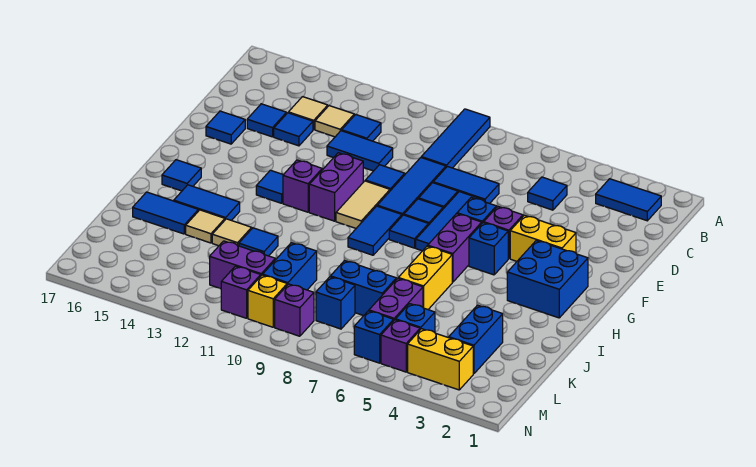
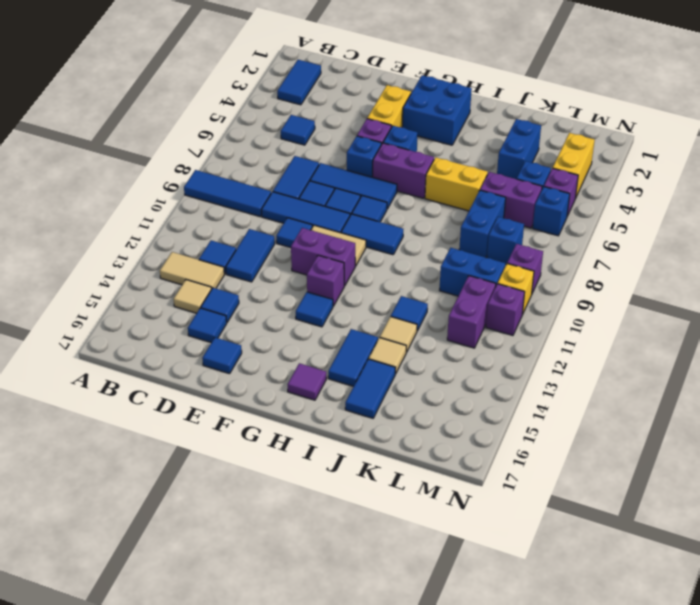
tan tile C13 level 1 -> tan tile B13:C13 level 1
blue tile H16 level 1 -> purple tile H16 level 1
blue brick K3:L3 level 1 -> blue brick K3:K4 level 1

